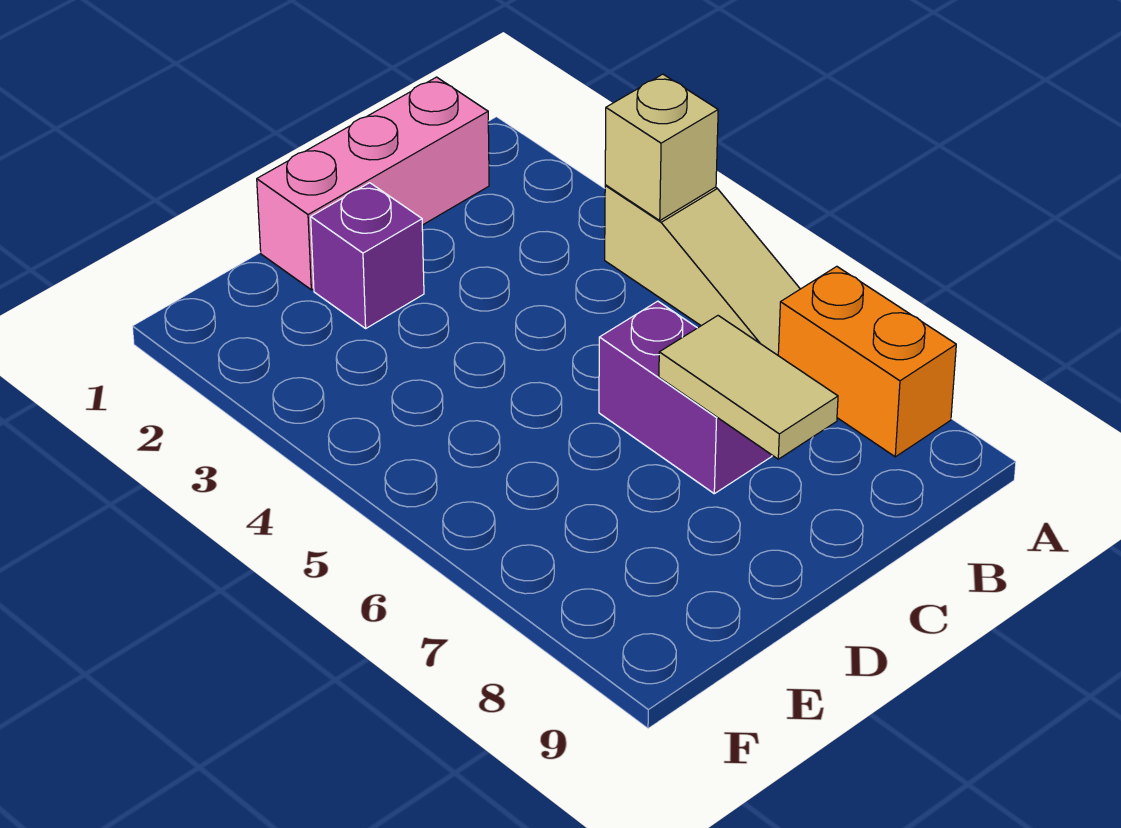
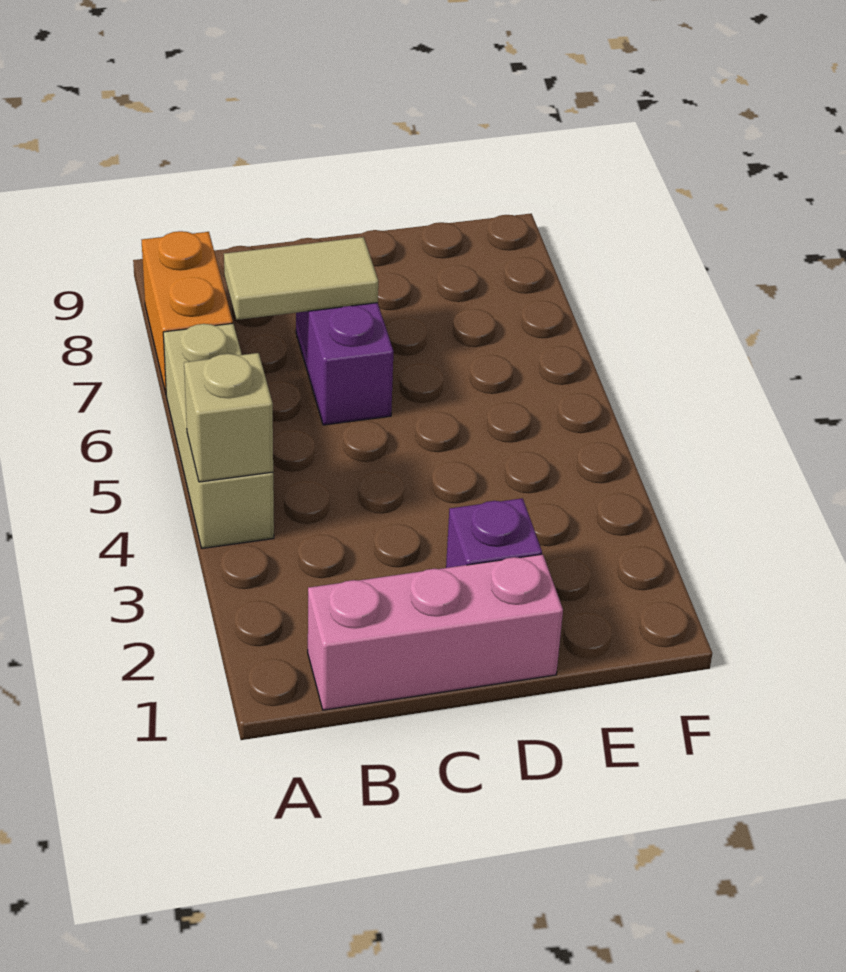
tan slope A4:A6 level 1 top 4 -> tan brick A4:A6 level 1
tan tile C7:C8 level 2 -> tan tile B7:C7 level 2

